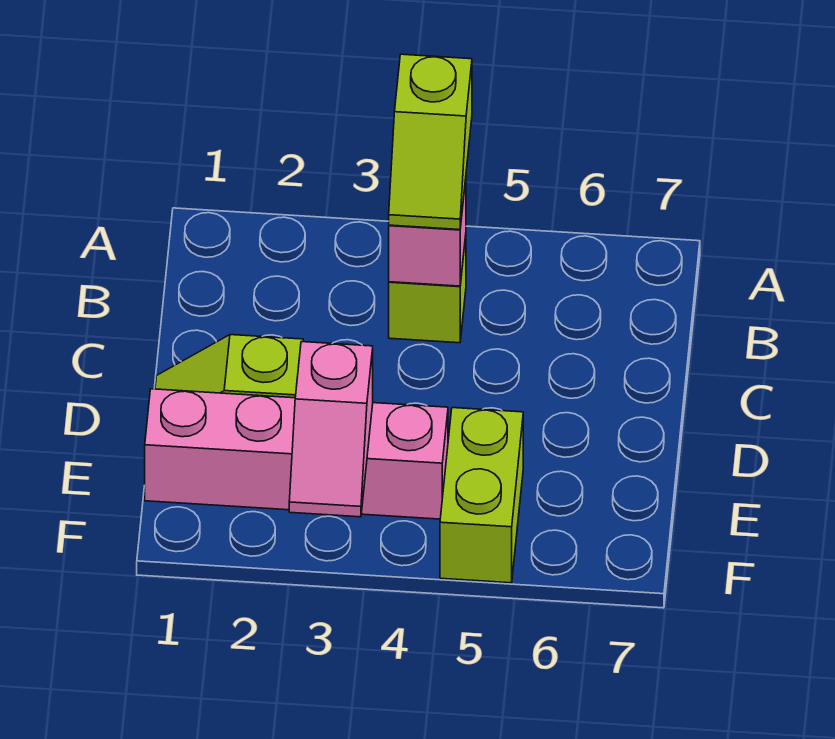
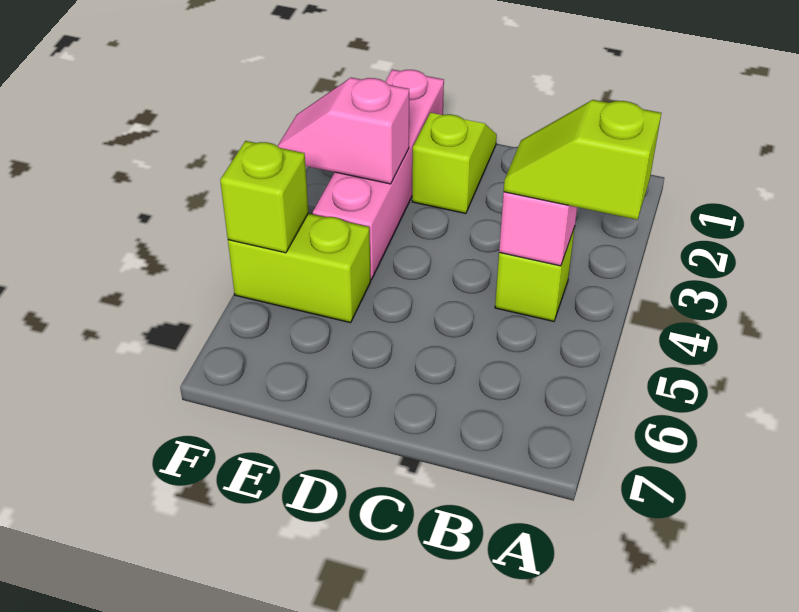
none -> lime brick F5 level 2

